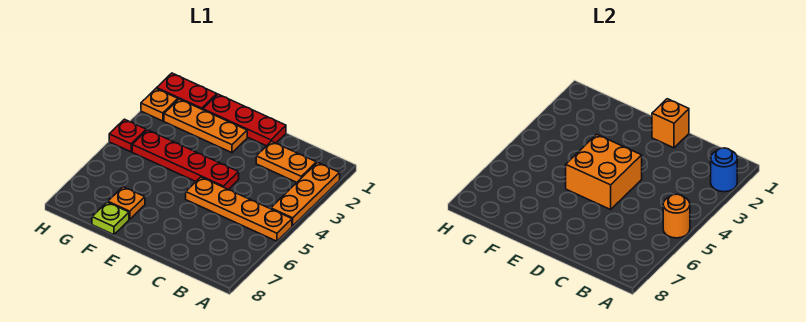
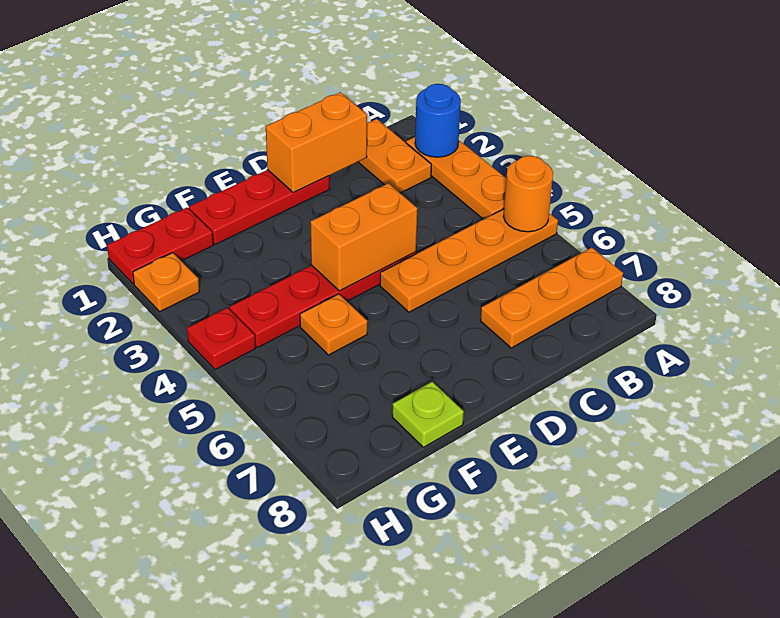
orange plate B2:C2 level 1 -> orange plate B1:B2 level 1
orange brick D1 level 2 -> orange brick C1:D1 level 2
orange brick D4:E5 level 2 -> orange brick D4:E4 level 2
orange plate E2:G2 level 1 -> orange plate A7:C7 level 1
orange plate F7 level 1 -> orange plate F5 level 1

